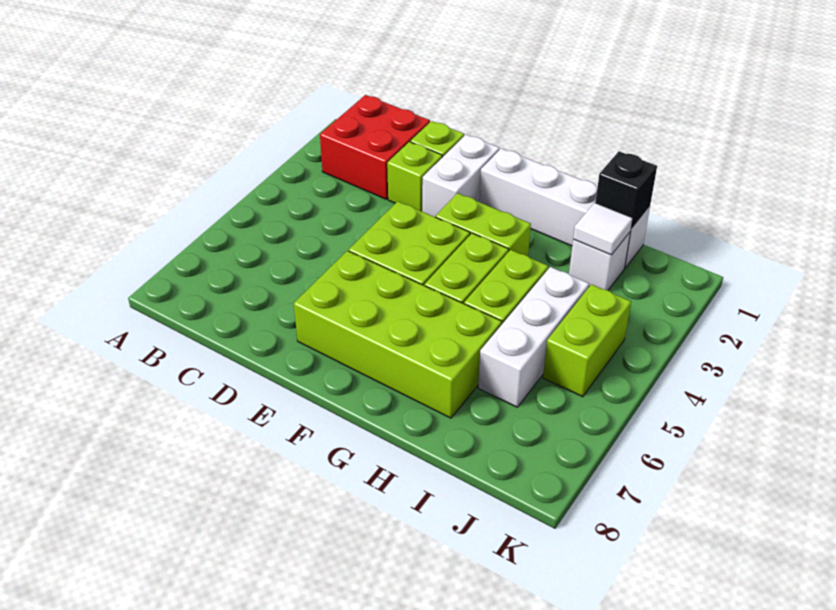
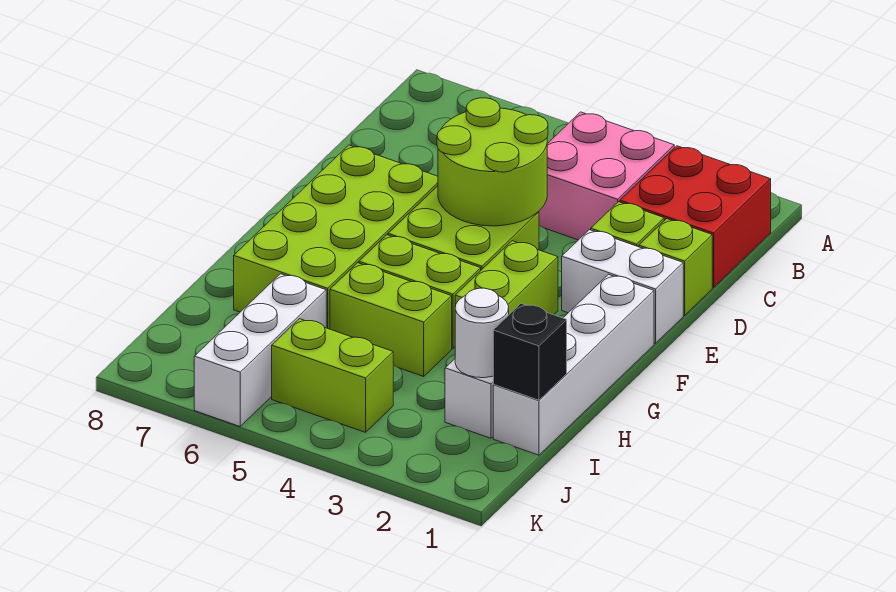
none -> pink brick B3:C4 level 1
none -> lime round brick D4:E5 level 2
white tile I2 level 2 -> white round brick I2 level 2
white brick I4:I6 level 1 -> white brick I6:K6 level 1

